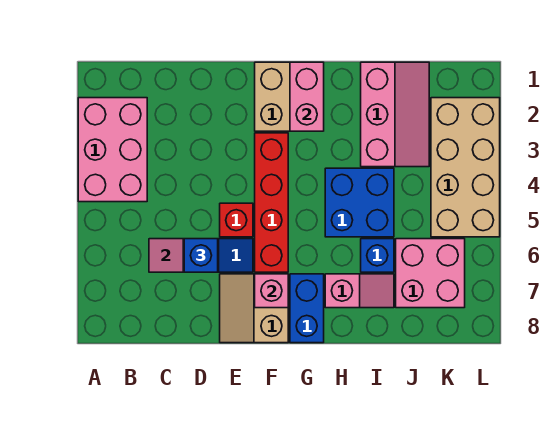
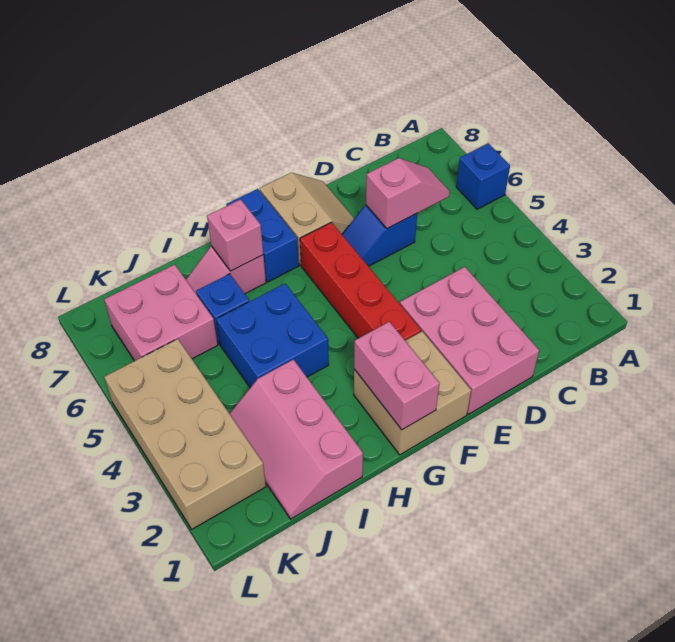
pink brick A2:B4 level 1 -> pink brick D1:E3 level 1
blue brick D6 level 3 -> blue brick A6 level 1
red brick E5 level 1 -> none
pink brick F7 level 2 -> pink brick H7 level 2

